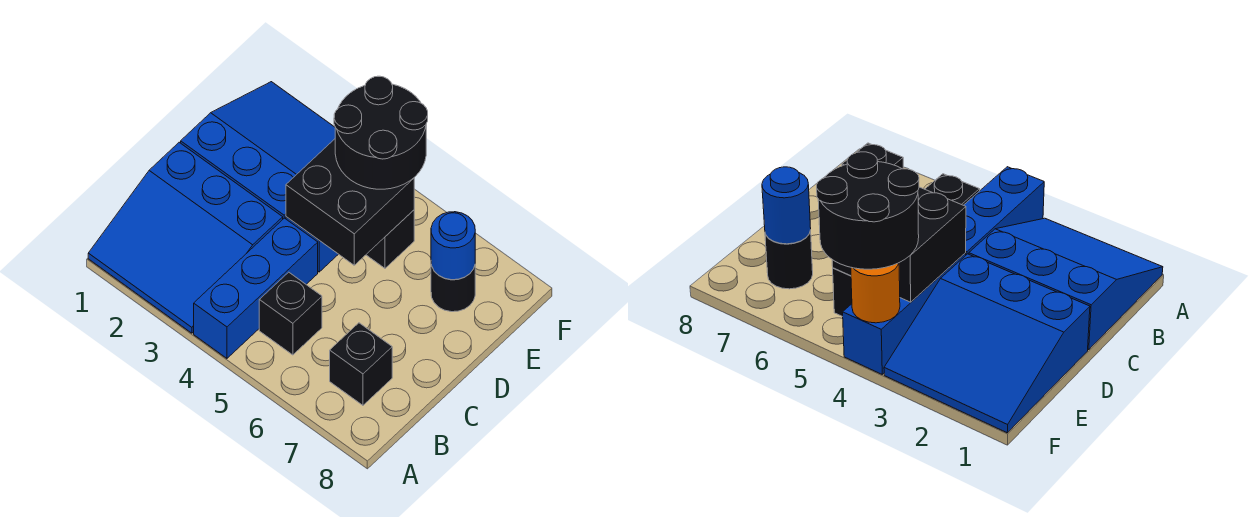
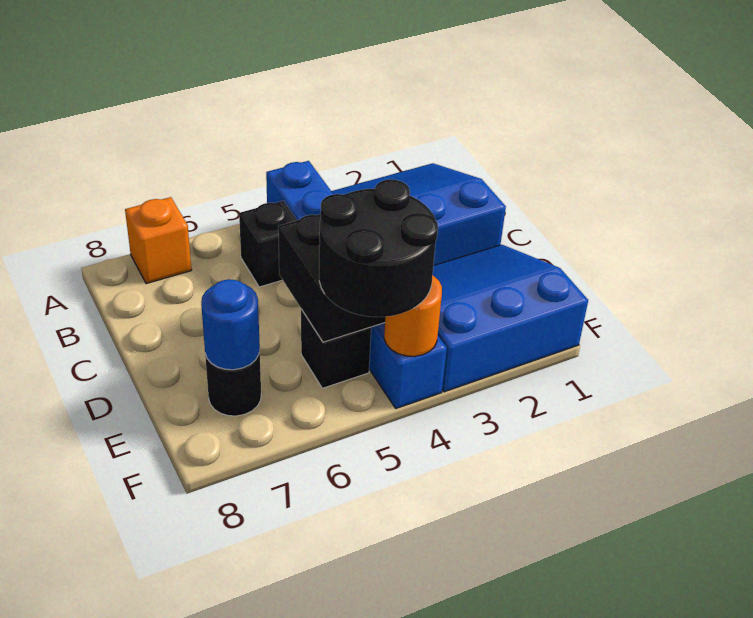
none -> orange brick A7 level 1
black brick B7 level 1 -> none
blue slope D1:F3 level 1 top D -> blue slope D1:F3 level 1 top F

